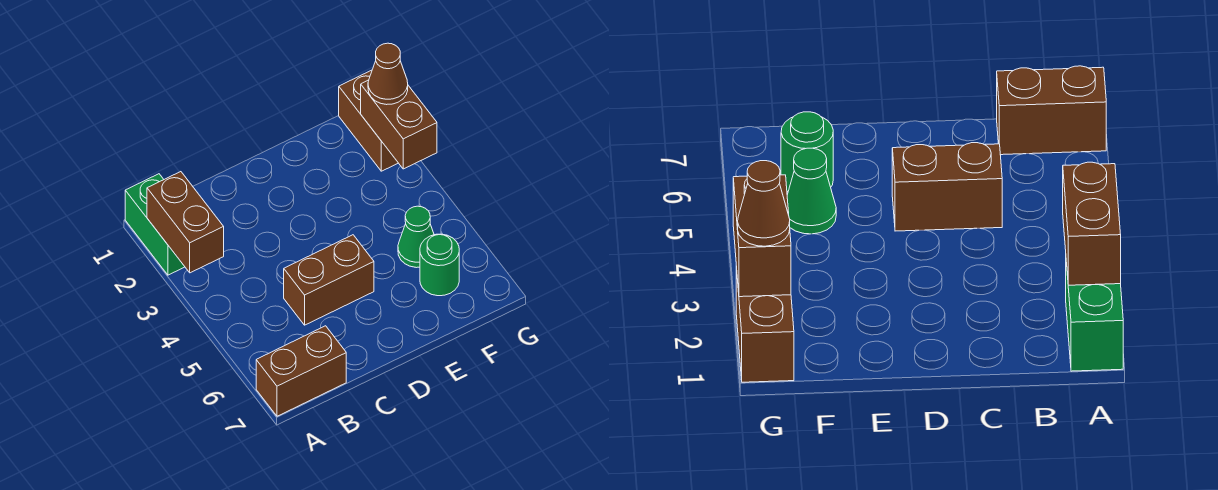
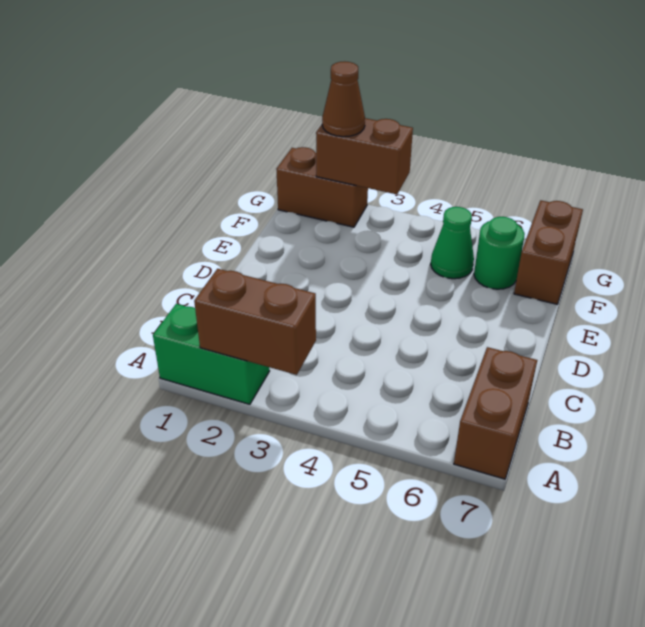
brown brick C5:D5 level 1 -> brown brick F7:G7 level 1

